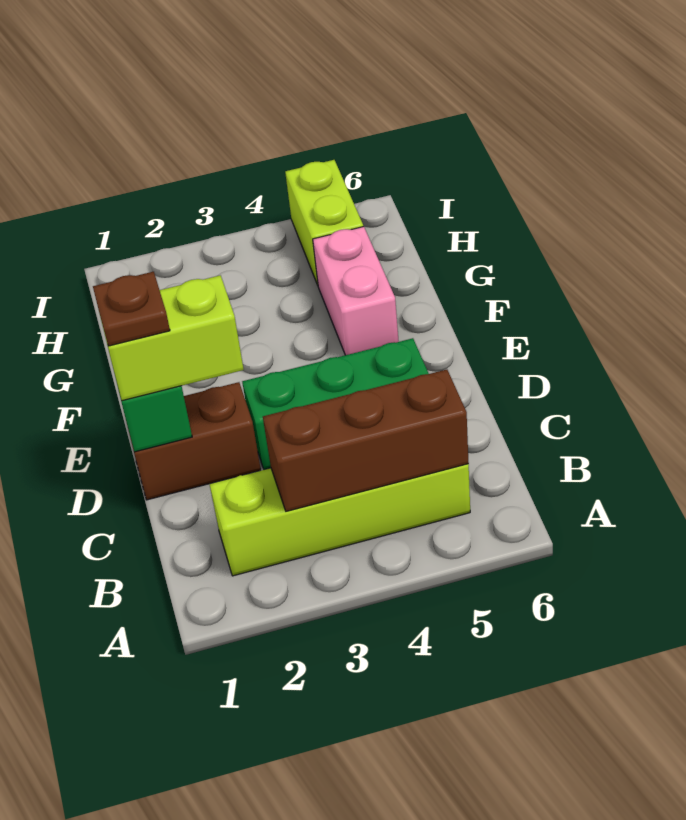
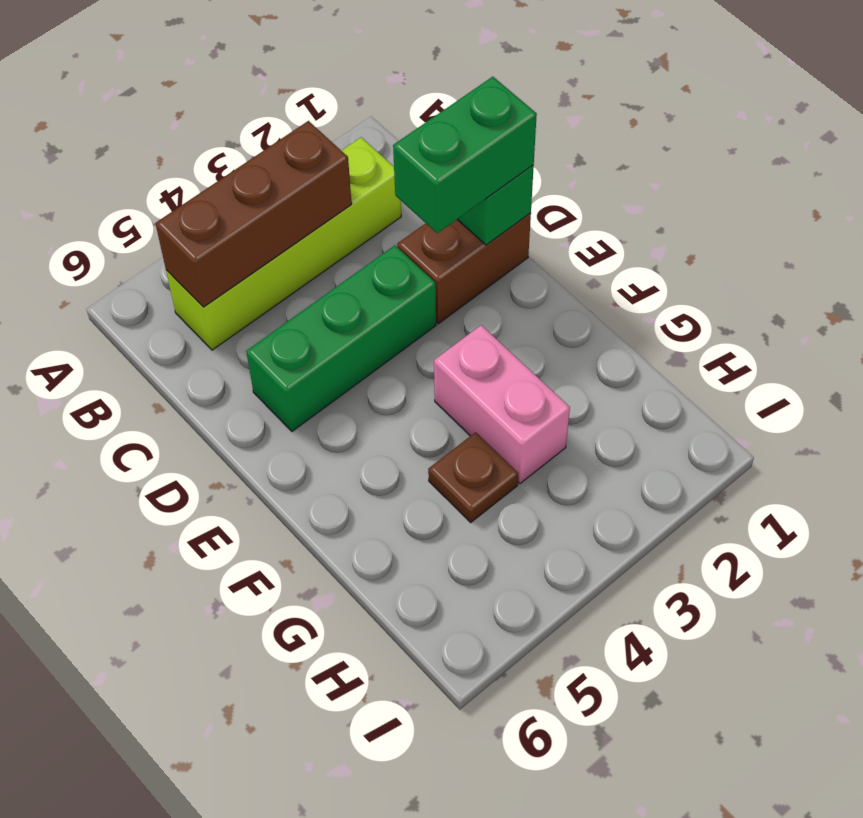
lime brick D1:D2 level 3 -> green brick D1:D2 level 3
brown plate D1 level 4 -> brown plate G4 level 1
pink brick F5:G5 level 1 -> pink brick F3:G3 level 1
lime brick H5:I5 level 1 -> none

